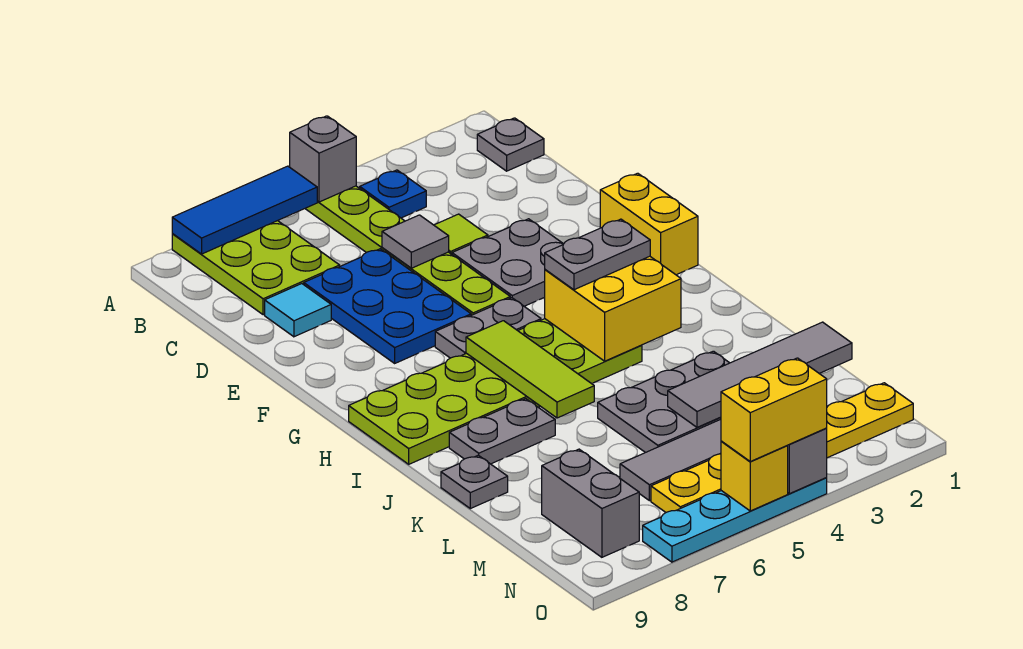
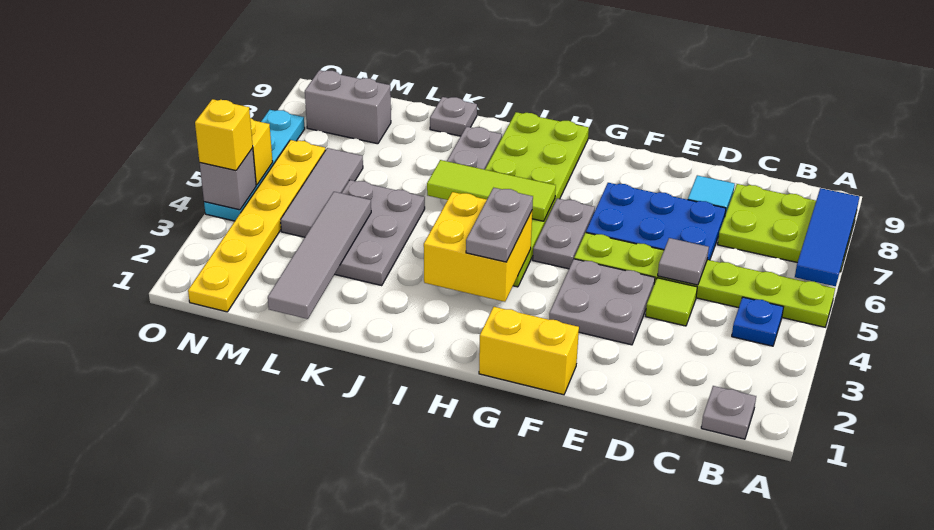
grey brick A5 level 2 -> none
yellow brick O4:O5 level 3 -> yellow brick O4 level 3

